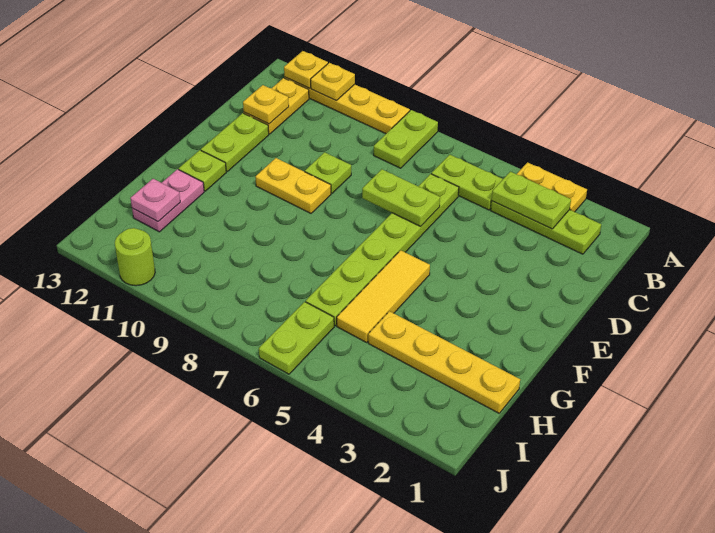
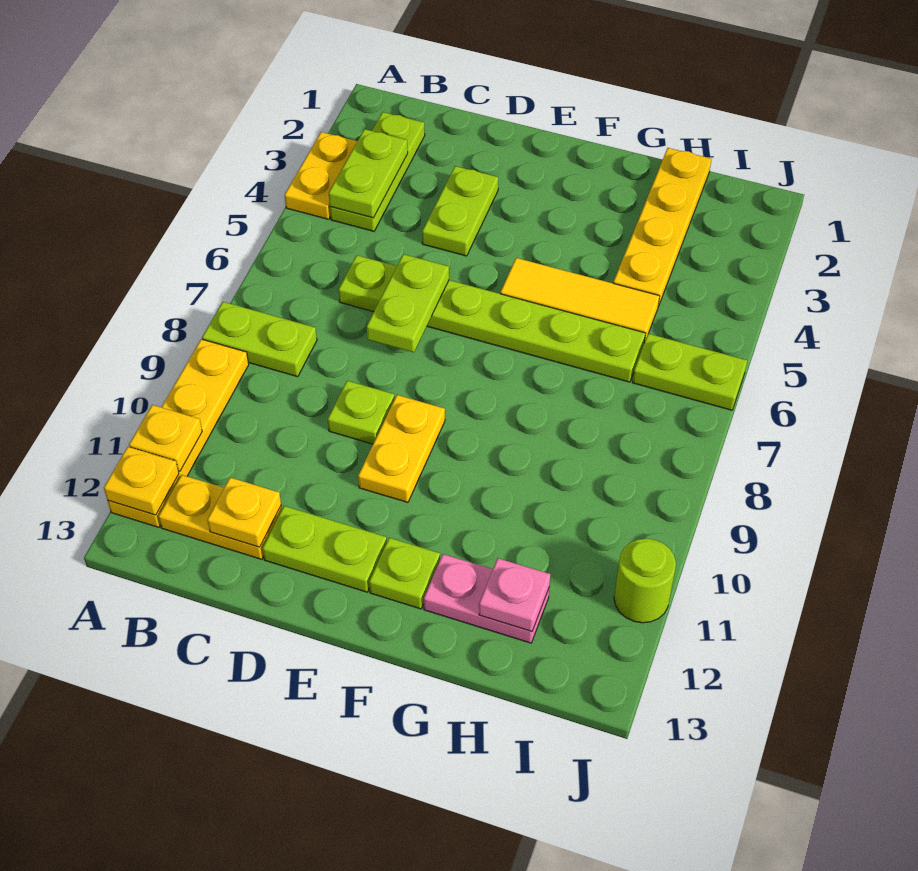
lime plate B5:B6 level 1 -> lime plate D3:D4 level 1

